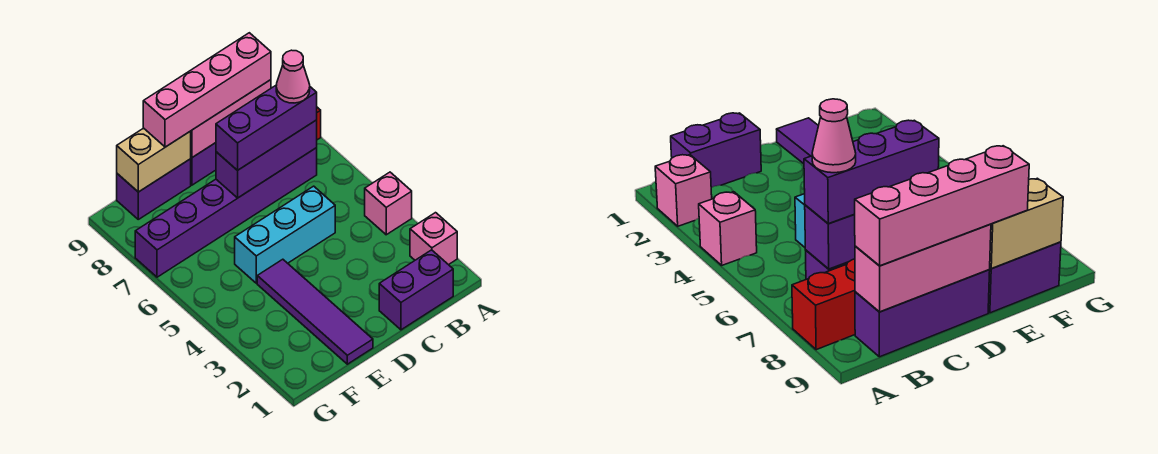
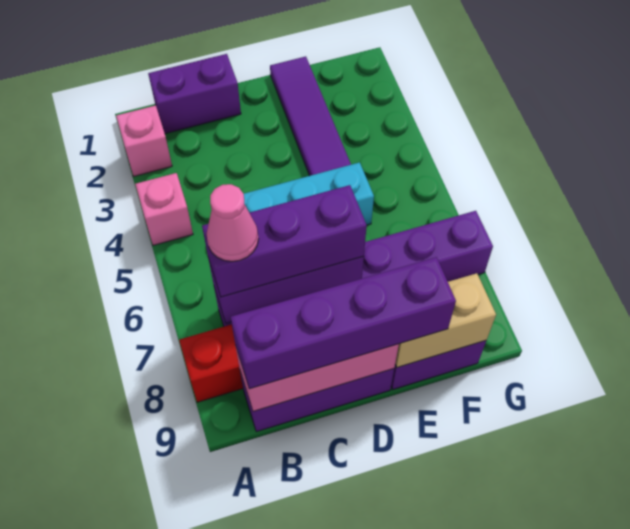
pink brick B9:E9 level 3 -> purple brick B9:E9 level 3

